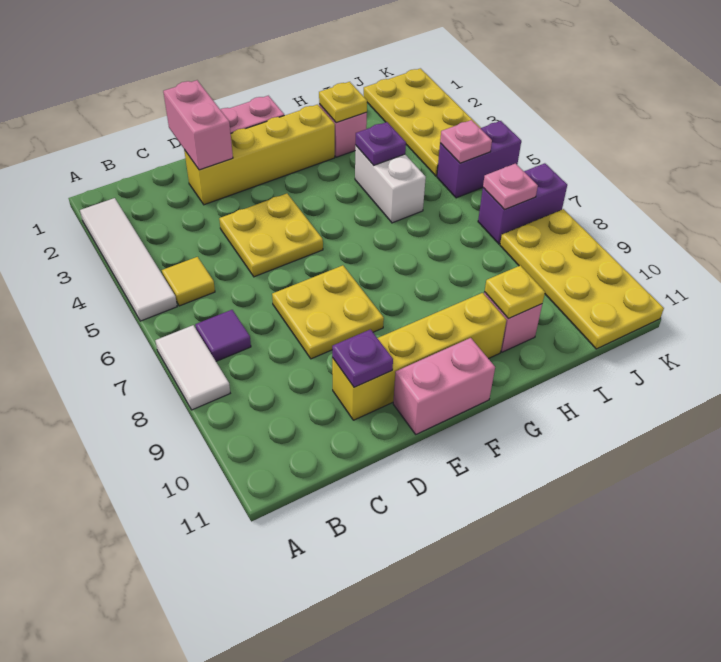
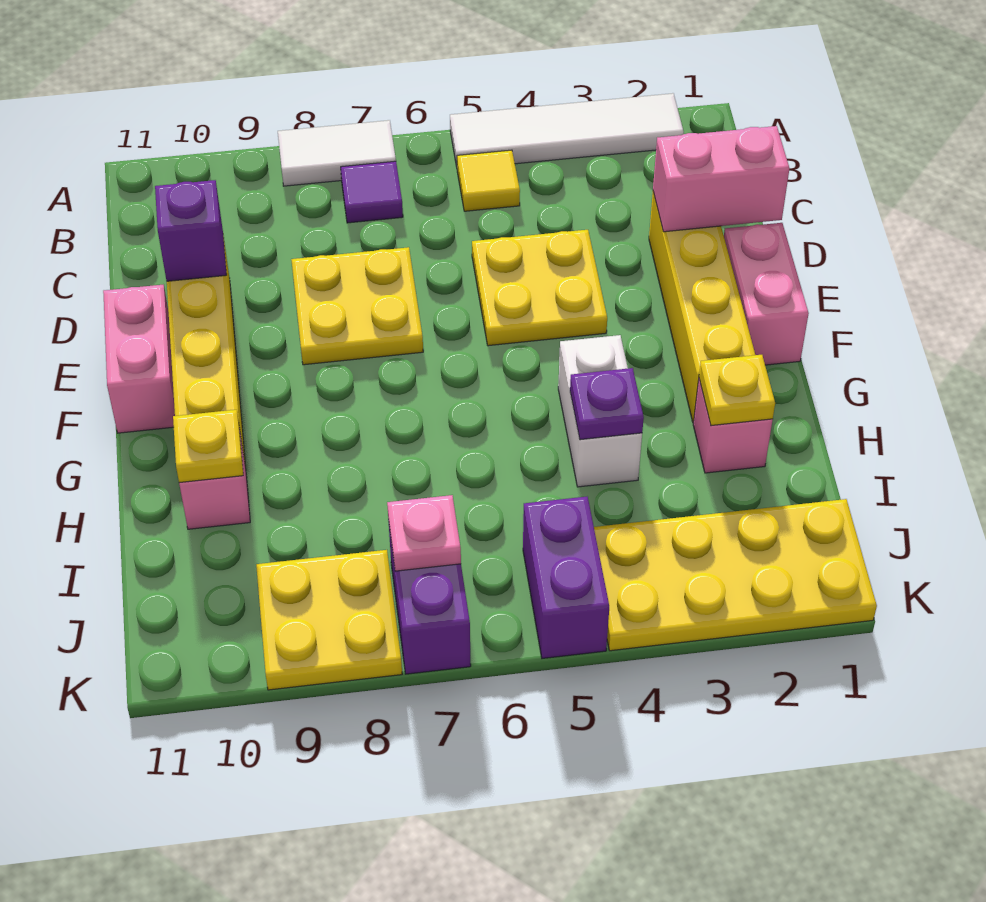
purple plate D10 level 2 -> purple brick D10 level 2
white brick H4:H5 level 1 -> white brick G4:H4 level 1
pink plate J5 level 2 -> none
yellow plate J8:K11 level 1 -> yellow plate J8:K9 level 1

